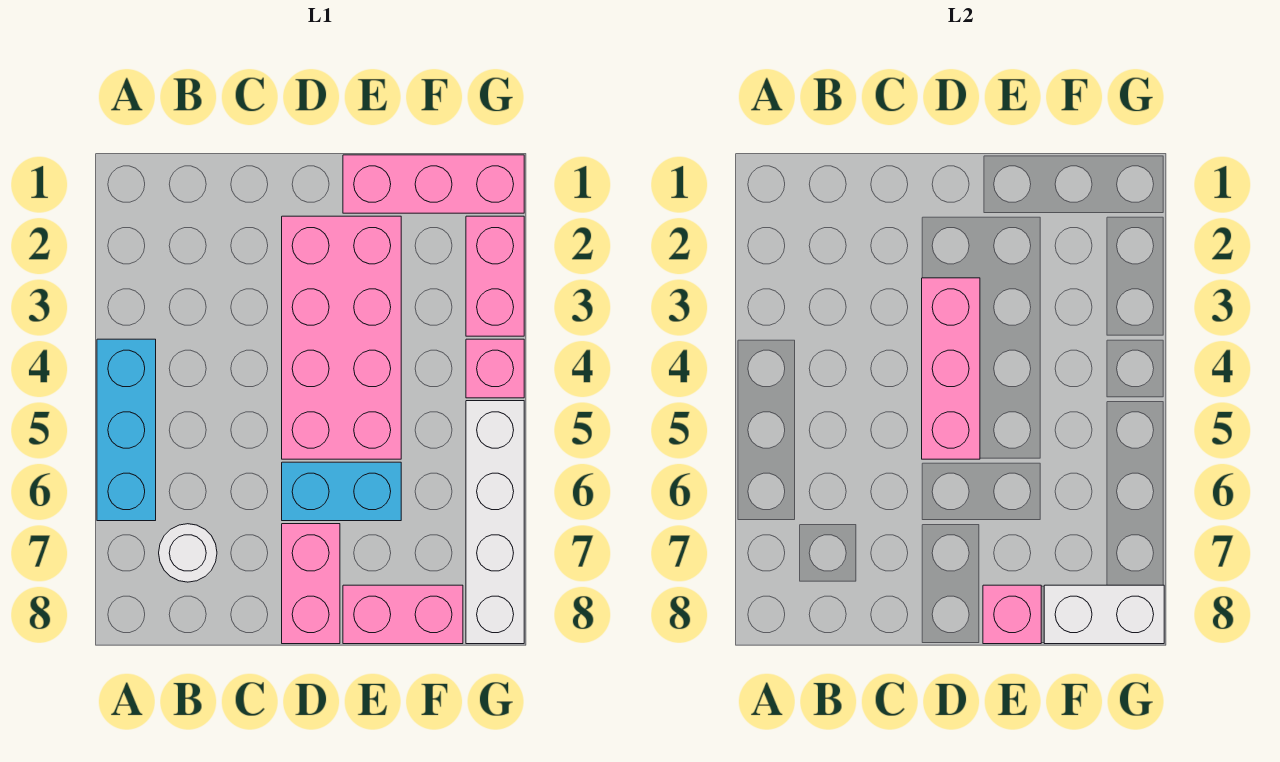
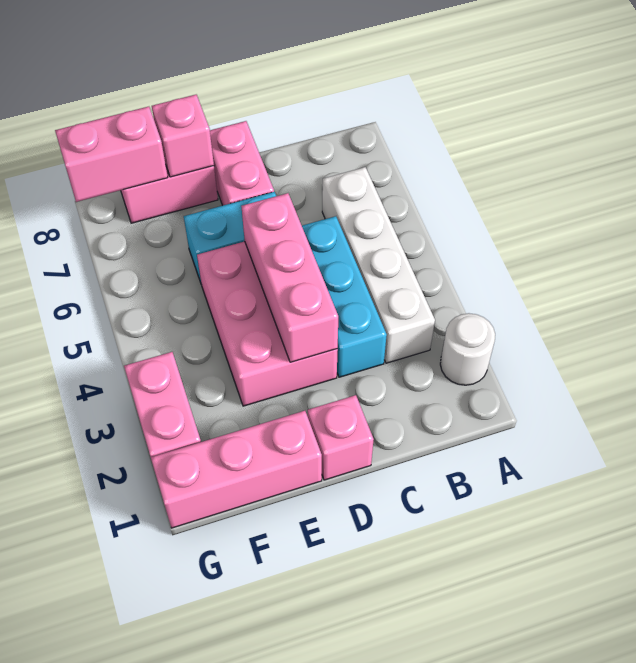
cyan brick A4:A6 level 1 -> cyan brick C3:C5 level 1
white round brick B7 level 1 -> white round brick A2 level 1
pink brick D2:E5 level 1 -> pink brick D3:E5 level 1
white brick F8:G8 level 2 -> pink brick F8:G8 level 2
pink brick G4 level 1 -> pink brick D1 level 1
white brick G5:G8 level 1 -> white brick B3:B6 level 1

